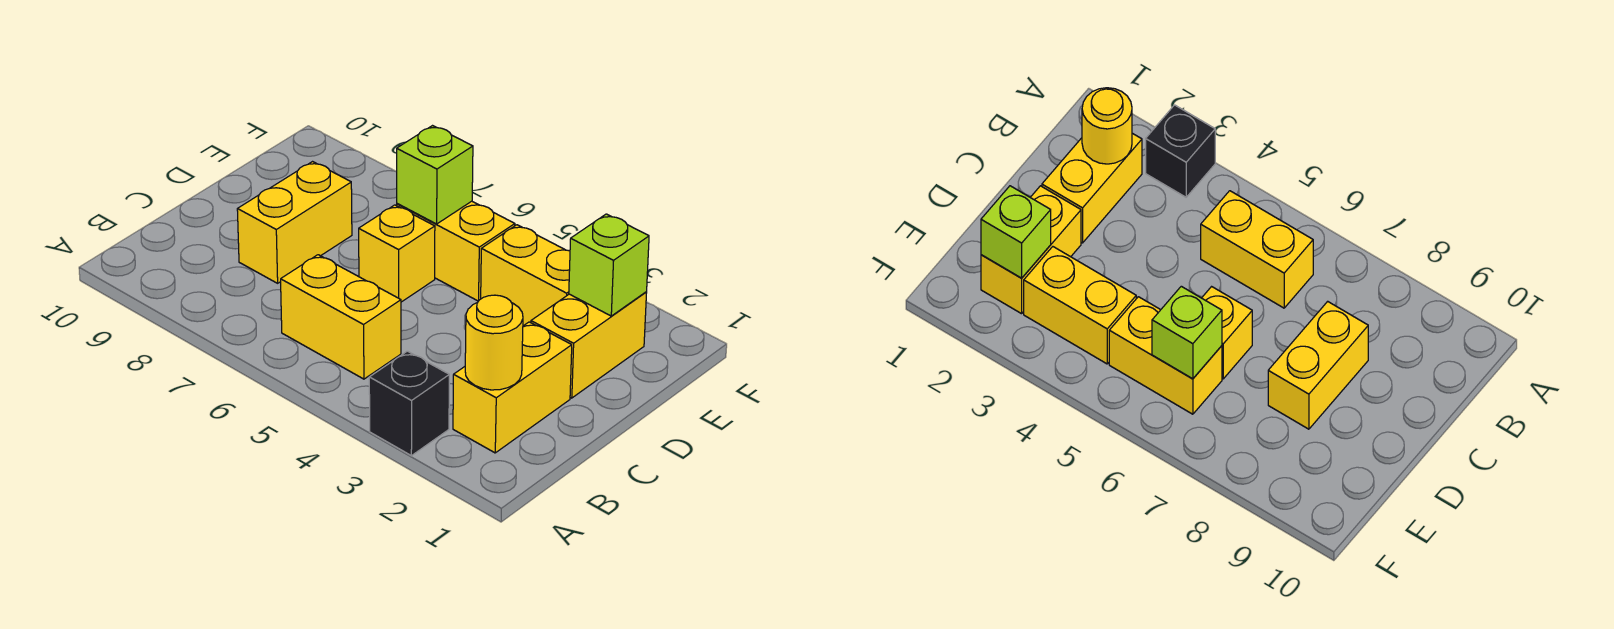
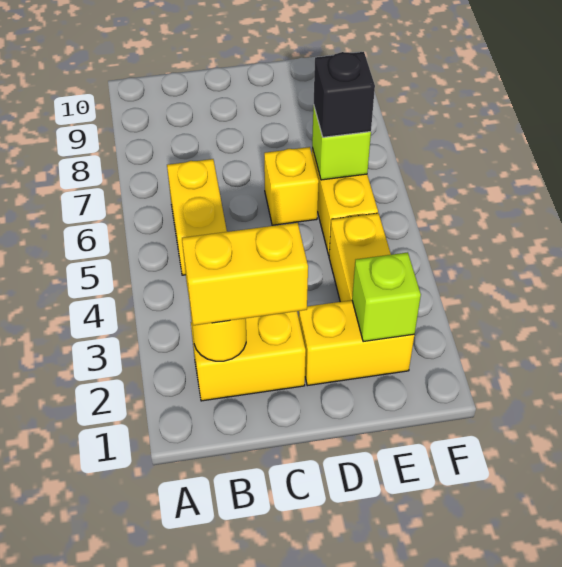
black brick A3 level 1 -> black brick E6 level 3
yellow brick C8:D8 level 1 -> yellow brick B2:C2 level 3

